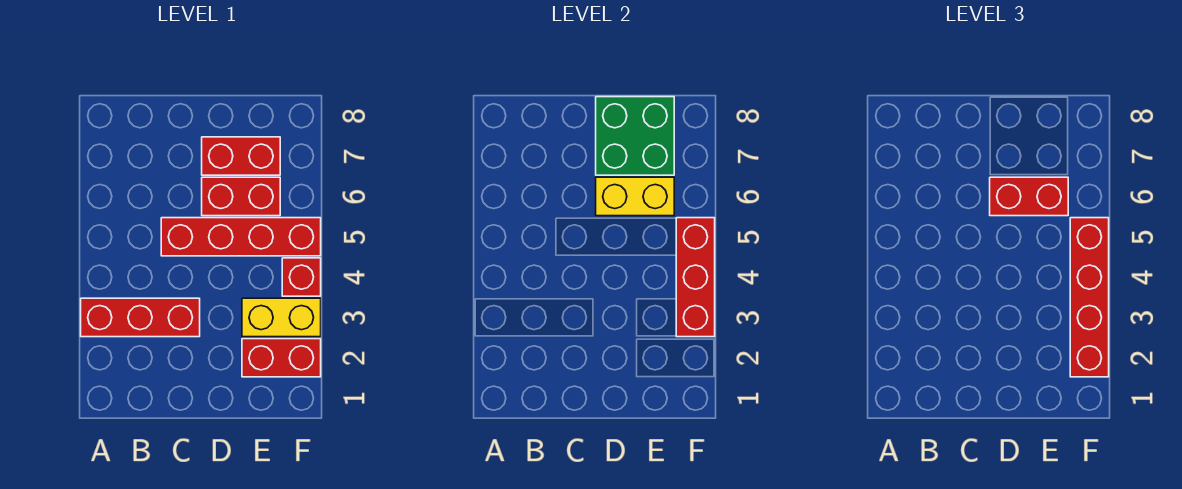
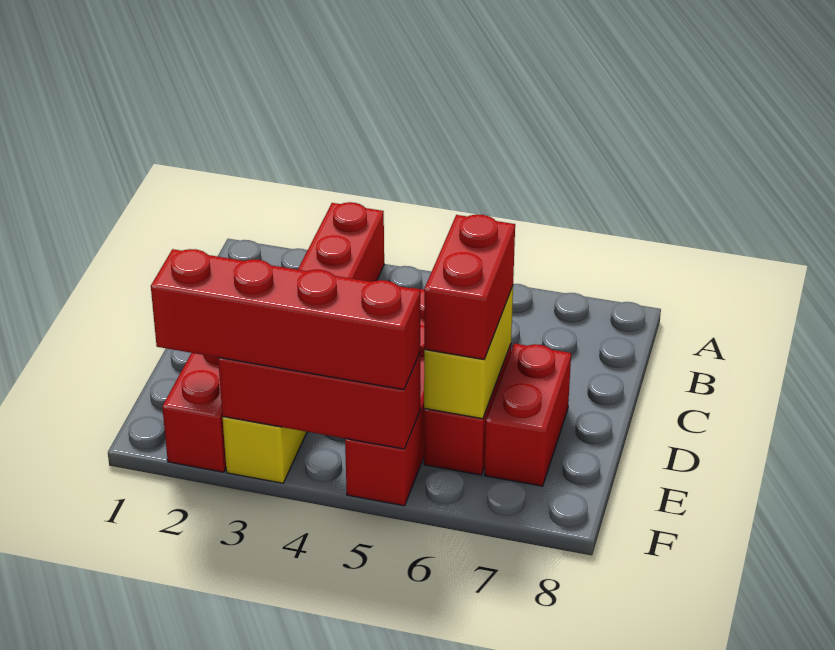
green brick D7:E8 level 2 -> none
red brick F4 level 1 -> none

